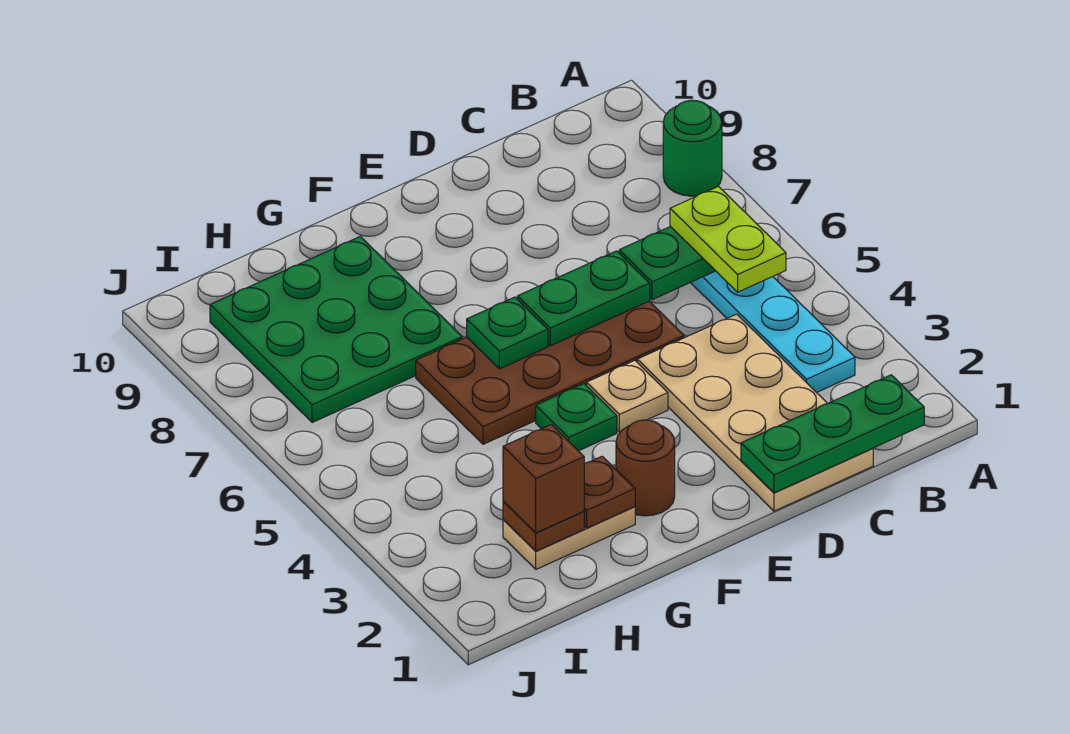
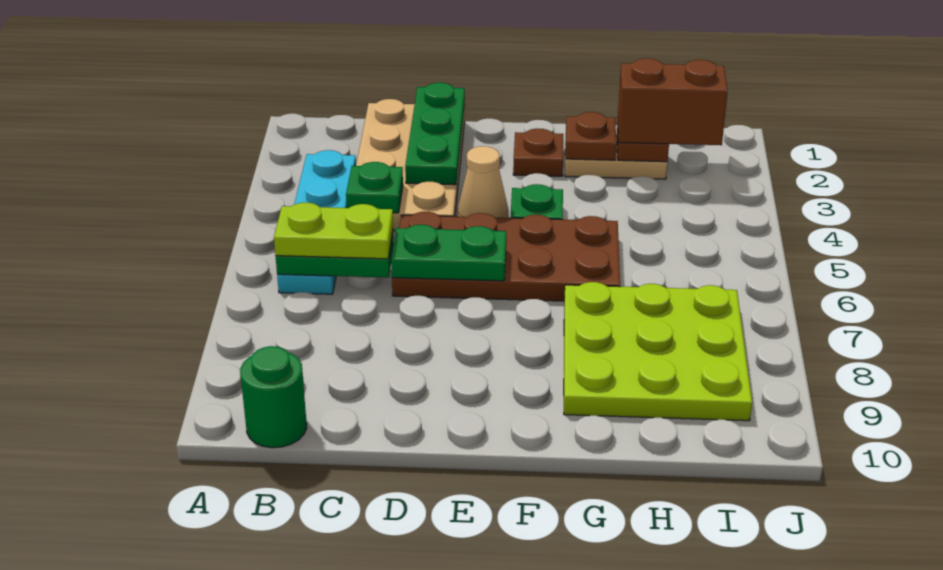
green round brick A8 level 1 -> green round brick B10 level 1
green plate B1:D1 level 2 -> green plate D1:D3 level 2
lime plate B5:B6 level 3 -> lime plate B6:C6 level 3
tan plate E4 level 1 -> tan cone E4 level 1
brown round brick F2 level 1 -> brown plate F2 level 1
green plate F6 level 2 -> green plate C4 level 2
green plate G7:I9 level 1 -> lime plate G7:I9 level 1
brown brick H2 level 3 -> brown brick H2:I2 level 3

